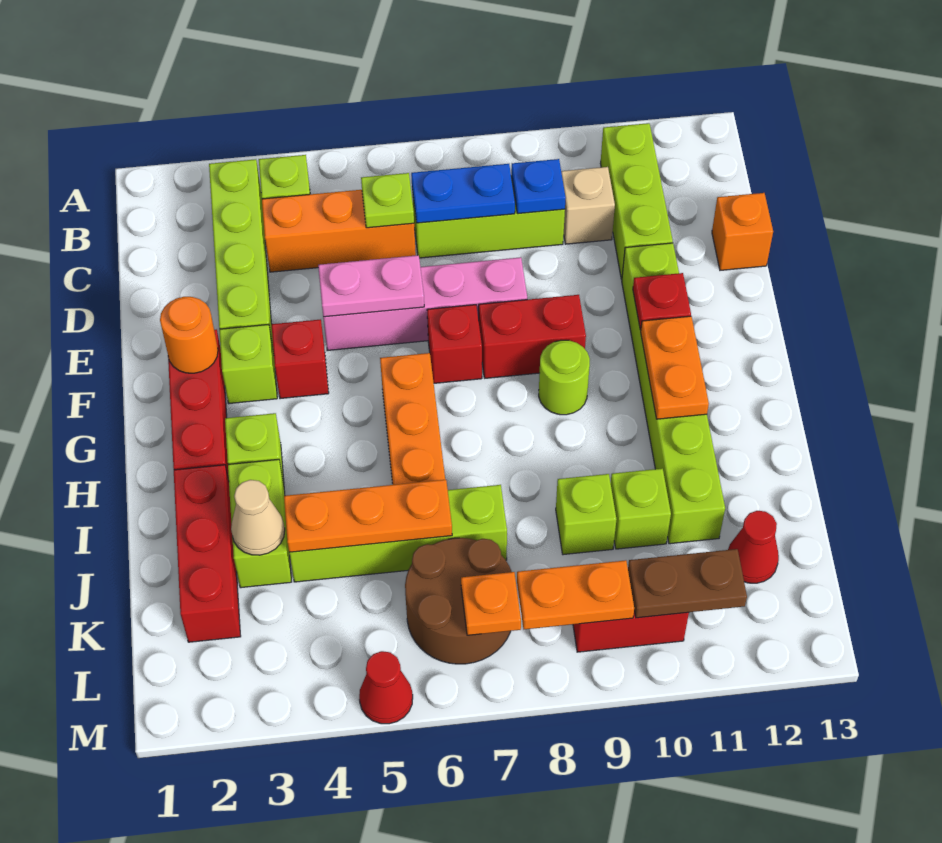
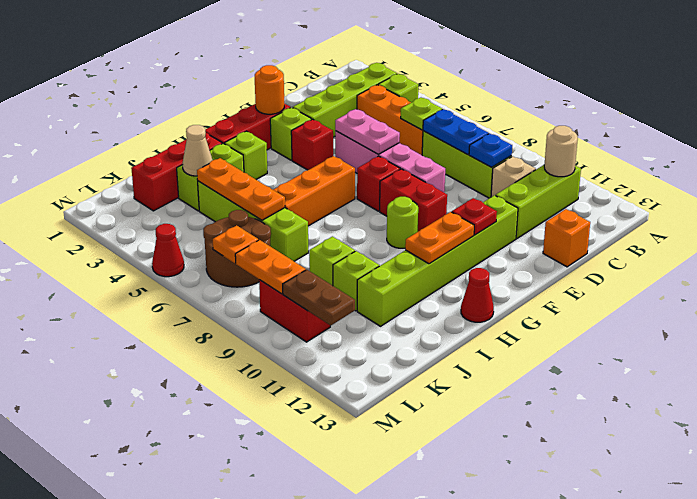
none -> tan round brick B11 level 2
red cone K12 level 1 -> red cone H13 level 1

